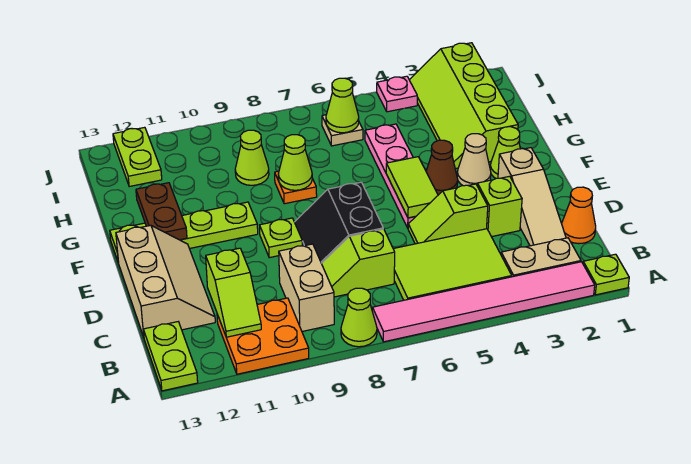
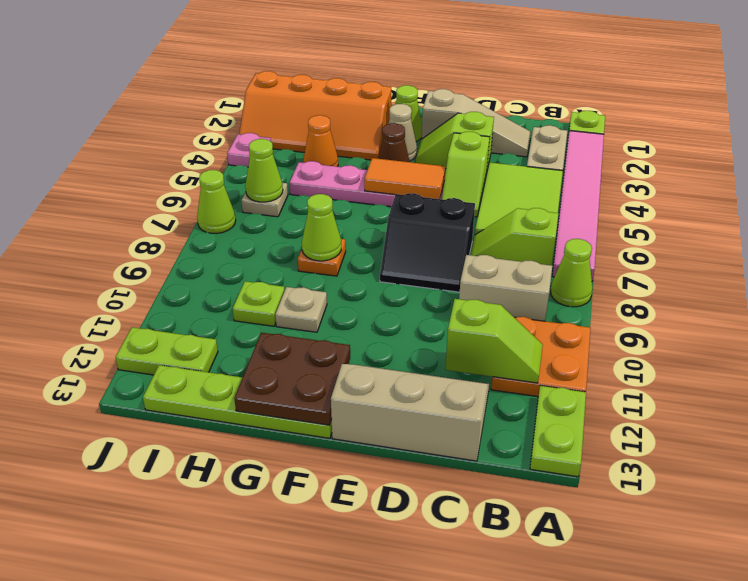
lime plate A13:B13 level 1 -> lime plate A12:A13 level 1
orange cone C1 level 1 -> orange cone H4 level 1
lime slope C7:C8 level 1 top 7 -> lime slope B7:C7 level 1 top B
lime tile E5:F5 level 2 -> orange tile E5:F5 level 2
lime plate E9 level 1 -> lime plate H10 level 1
lime plate F10:F13 level 1 -> lime plate F13:I13 level 1
brown plate F12:G12 level 2 -> brown plate F12:G13 level 2
lime slope G2:J3 level 1 top 2 -> orange slope G2:J3 level 1 top 2
none -> tan plate G10 level 1
lime cone H9 level 1 -> lime cone J7 level 1

